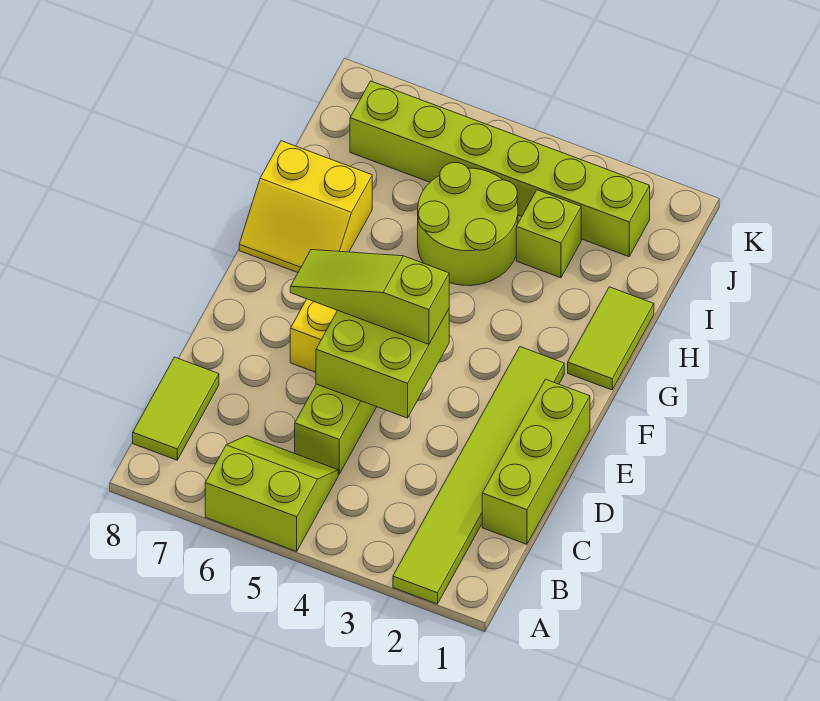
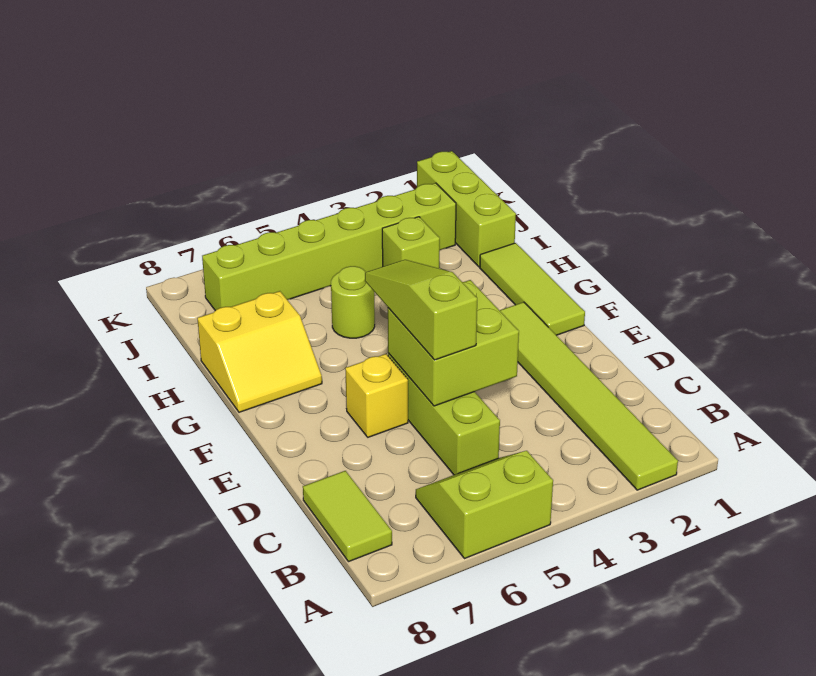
lime brick C1:E1 level 1 -> lime brick I1:K1 level 1
lime slope E4:E6 level 3 top 4 -> lime slope D5:F5 level 3 top D
lime tile G1:H1 level 1 -> lime tile F1:H1 level 1
lime round brick H4:I5 level 1 -> lime round brick H5 level 1

